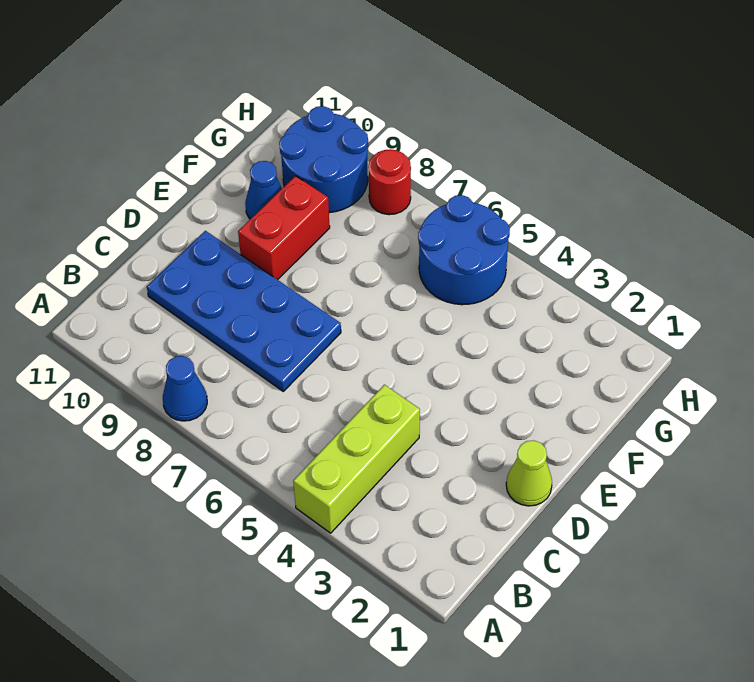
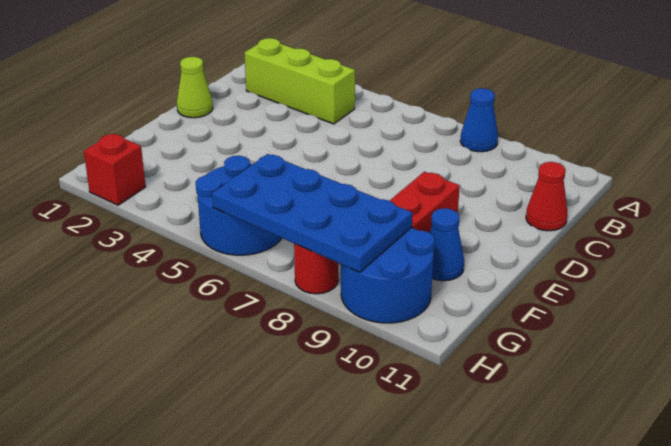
lime brick A4:C4 level 1 -> lime brick B2:B4 level 1
blue plate C7:D10 level 1 -> blue plate G6:H9 level 2
none -> red cone C11 level 1
none -> red brick H2 level 1

